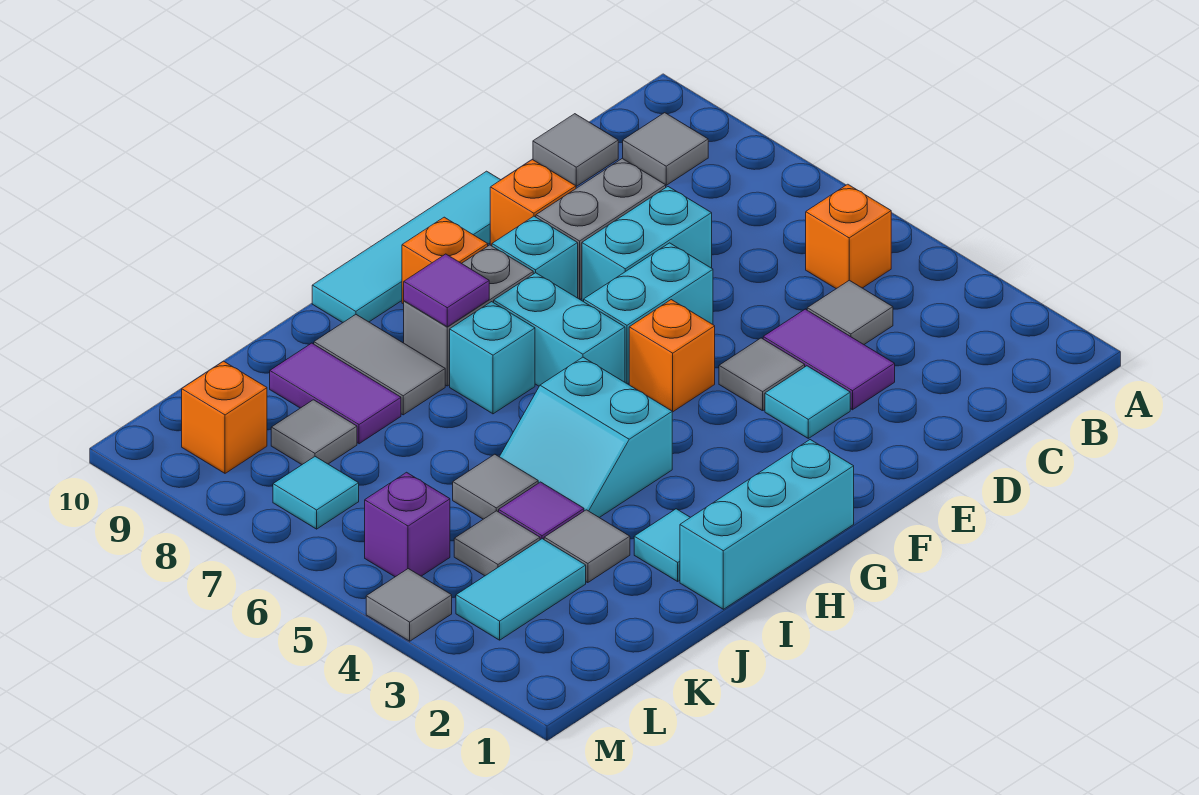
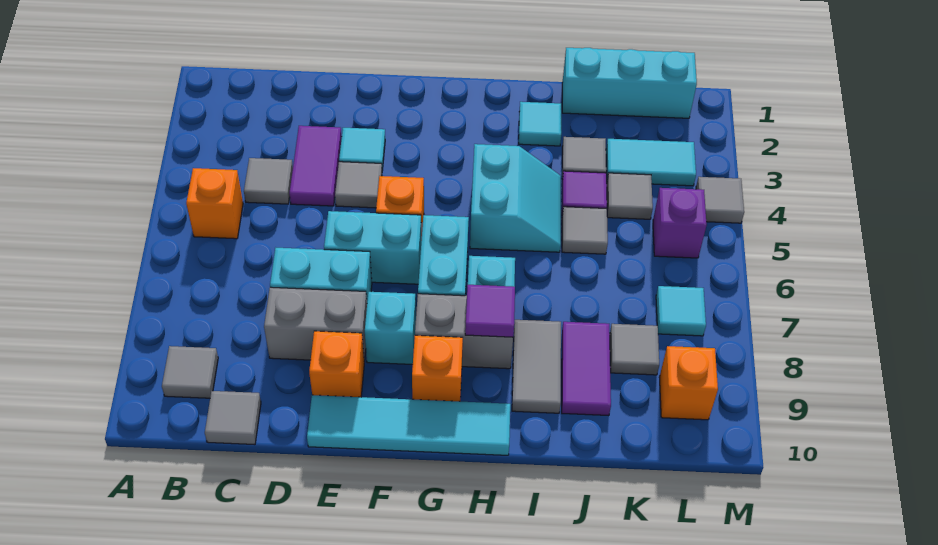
cyan brick G1:I1 level 1 -> cyan brick J1:L1 level 1

